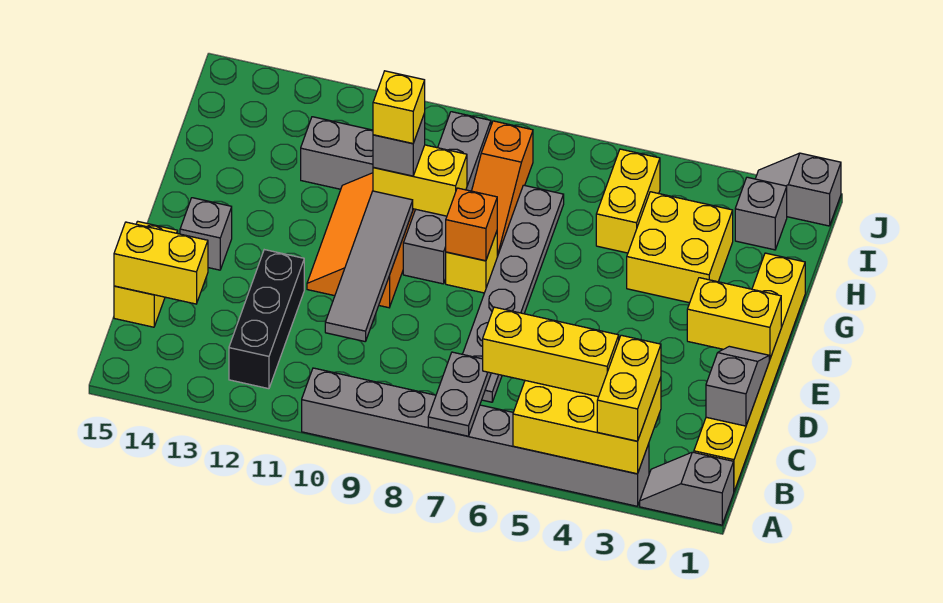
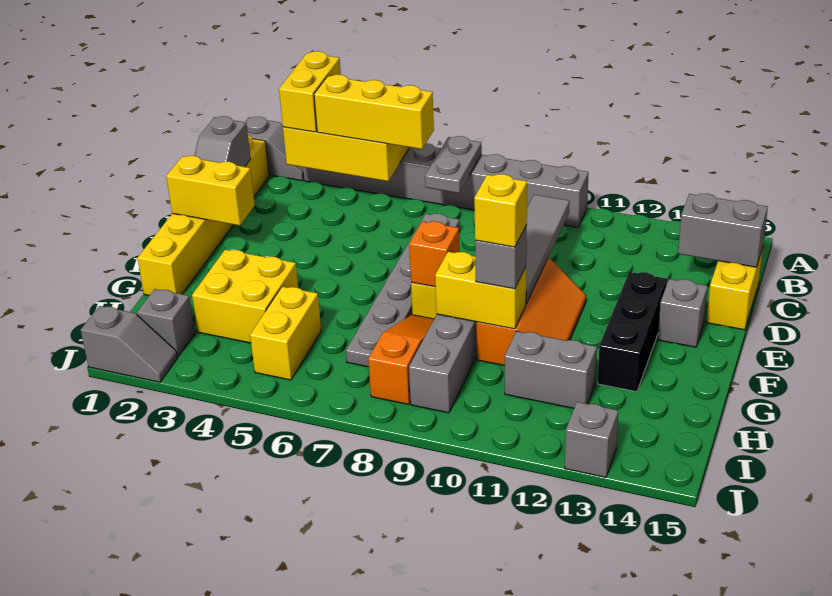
black brick B12:D12 level 1 -> black brick E13:G13 level 1
yellow brick C14:C15 level 2 -> grey brick C14:C15 level 2
none -> grey brick J13 level 1

